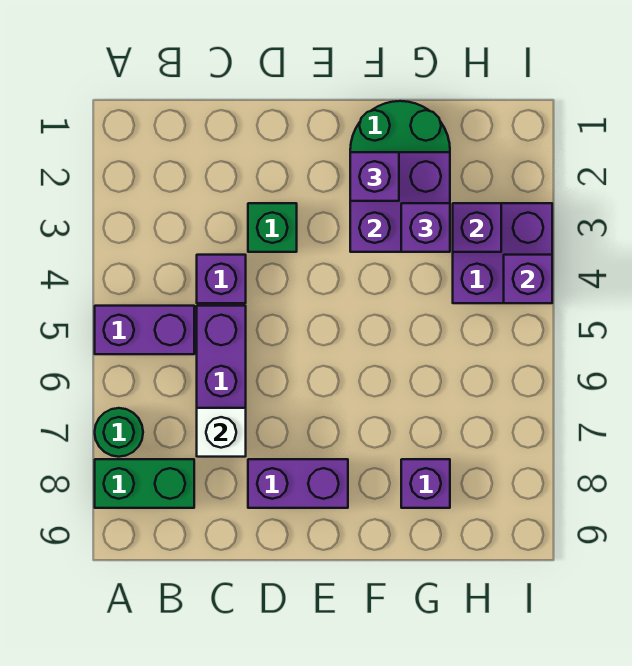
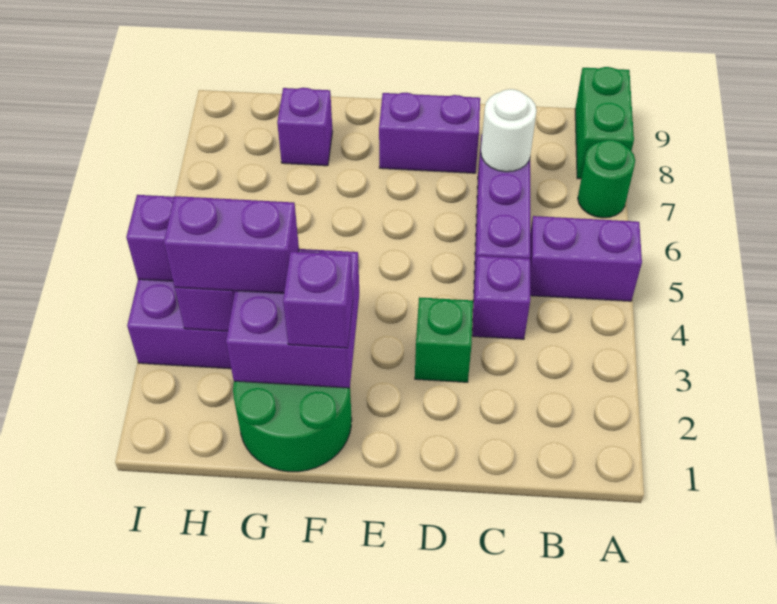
green brick A8:B8 level 1 -> green brick A8:A9 level 1
white brick C7 level 2 -> white round brick C7 level 2
purple brick G3 level 3 -> purple brick G3:H3 level 3

